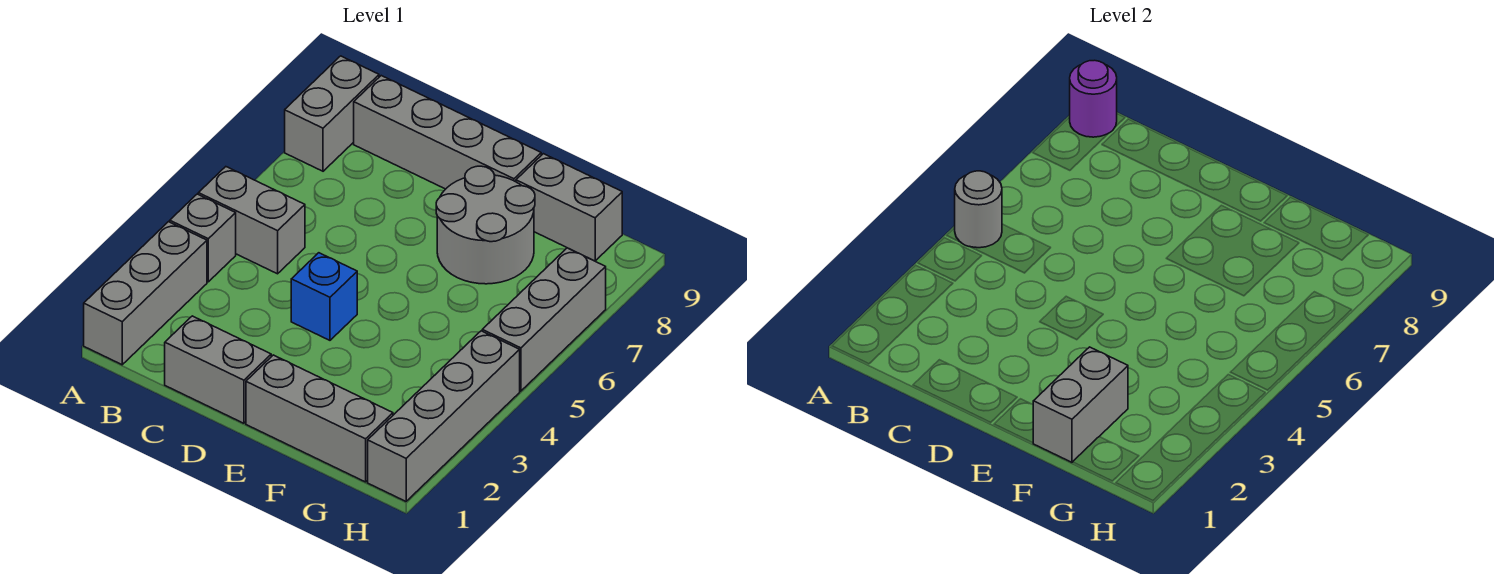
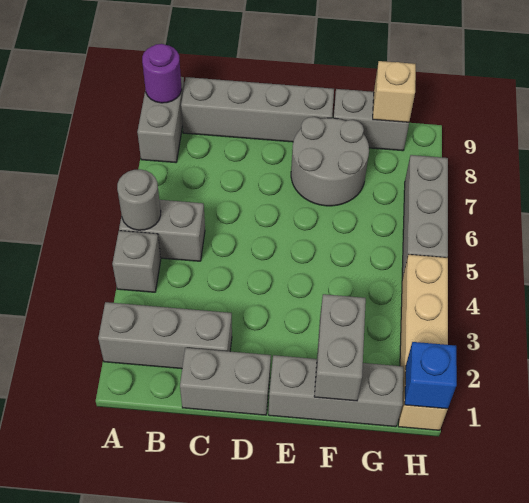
grey brick A1:A3 level 1 -> grey brick A2:C2 level 1
blue brick D4 level 1 -> blue brick H1 level 2
none -> tan brick G9 level 2
grey brick H1:H4 level 1 -> tan brick H1:H4 level 1

